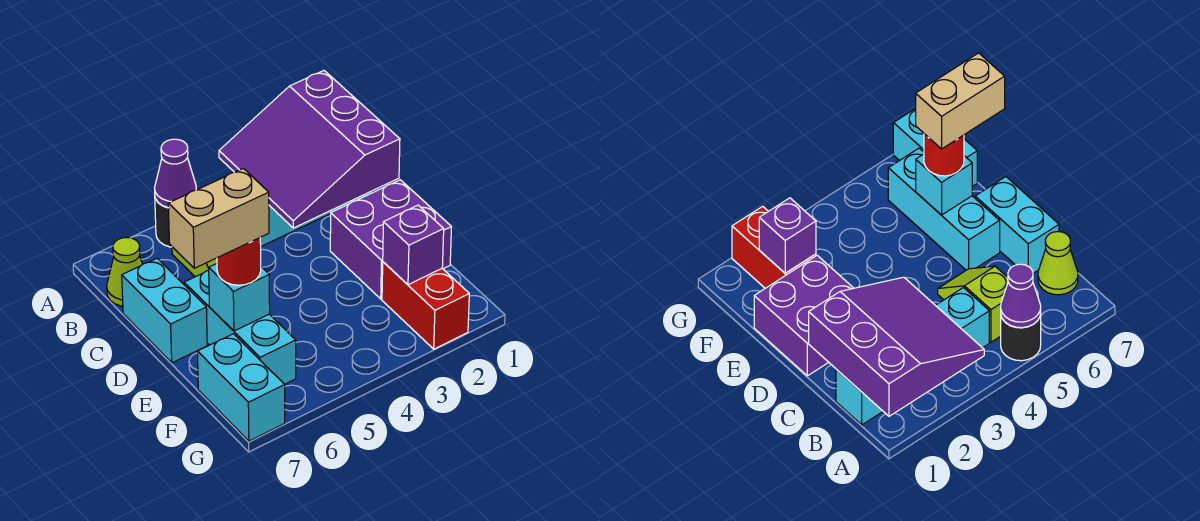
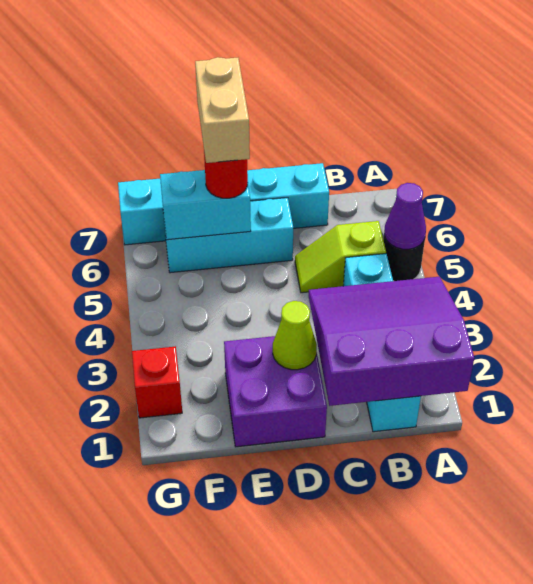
lime cone B7 level 1 -> lime cone D2 level 2
cyan brick E6 level 2 -> cyan brick E6:F6 level 2
red brick F2:G2 level 1 -> red brick G2 level 1
purple brick F2 level 2 -> none

